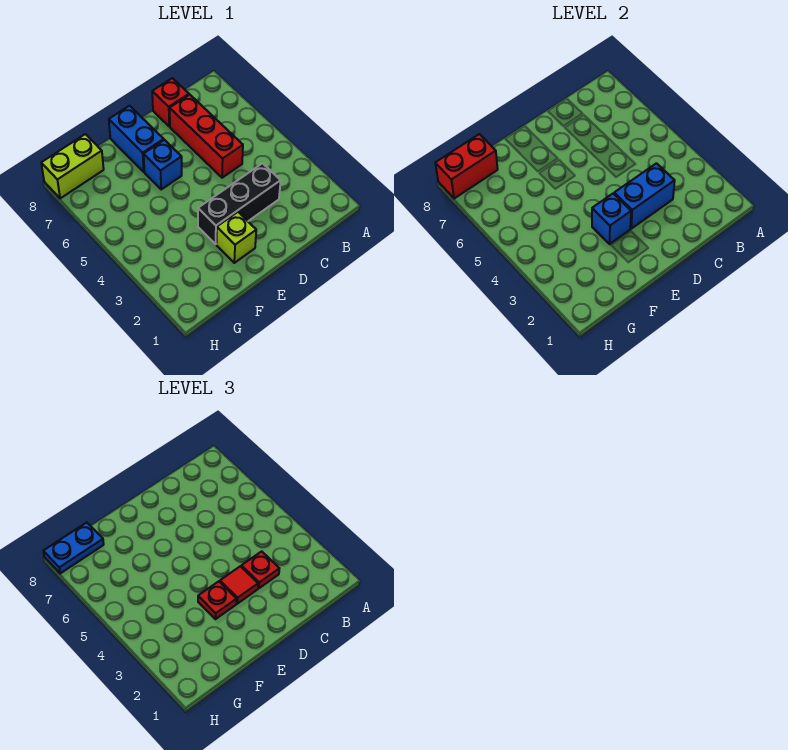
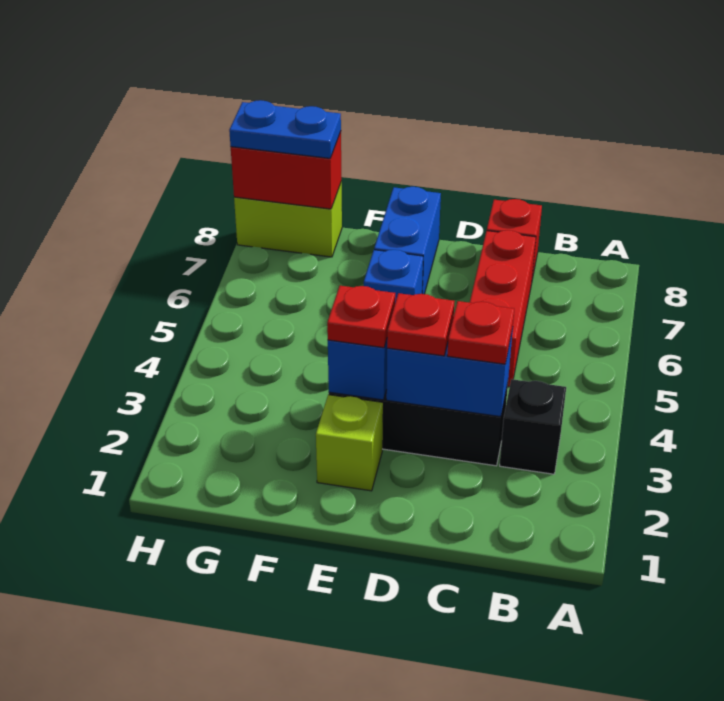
none -> black brick B3 level 1
red tile D3 level 3 -> red plate D3 level 3

